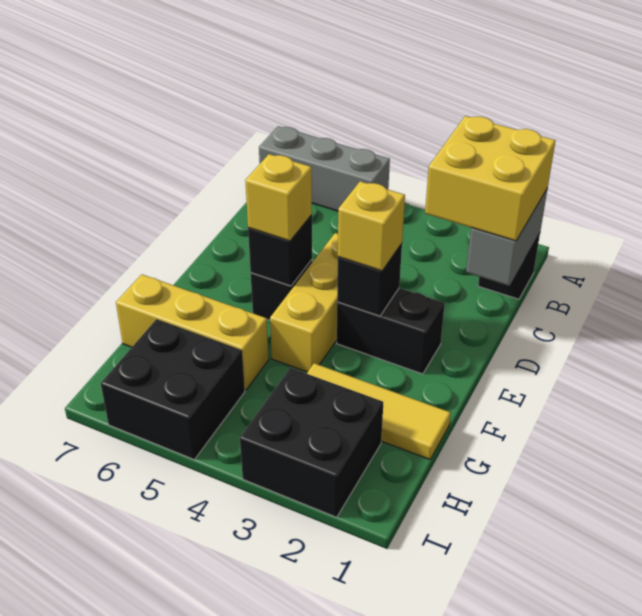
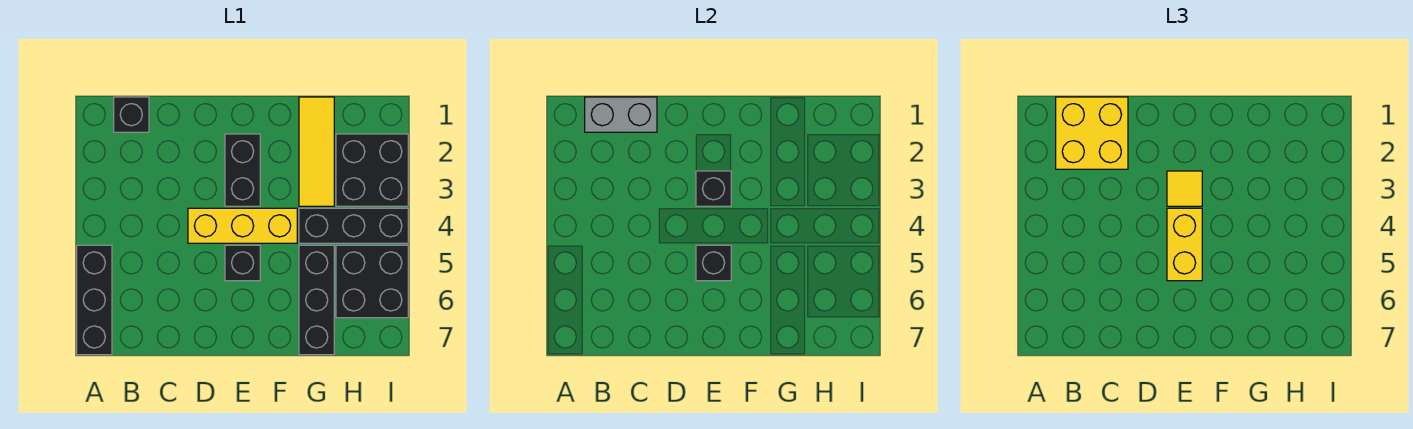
grey brick A5:A7 level 1 -> black brick A5:A7 level 1
yellow brick E3 level 3 -> yellow tile E3 level 3
yellow brick E5 level 3 -> yellow brick E4:E5 level 3
none -> black brick G4:I4 level 1
yellow brick G5:G7 level 1 -> black brick G5:G7 level 1

